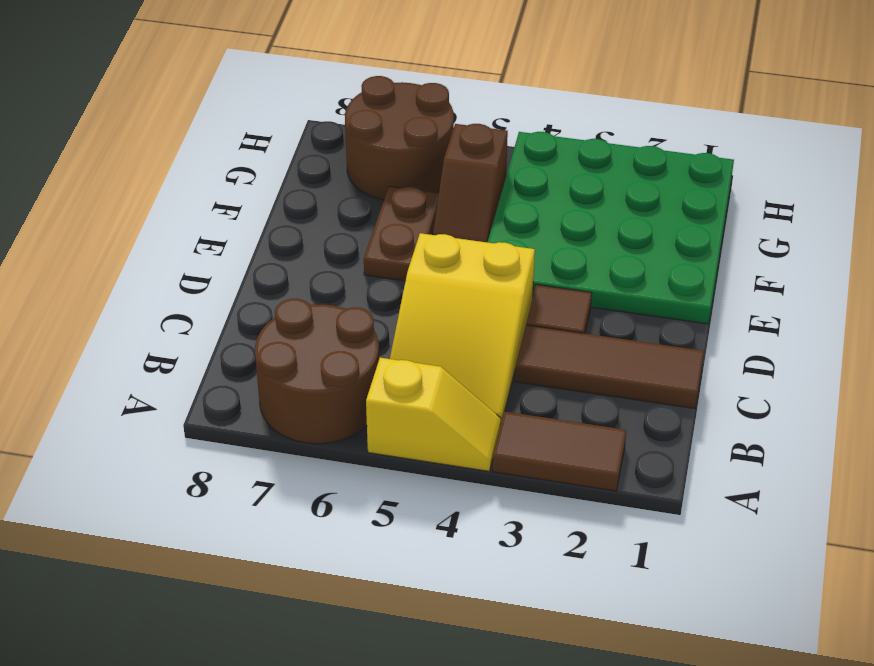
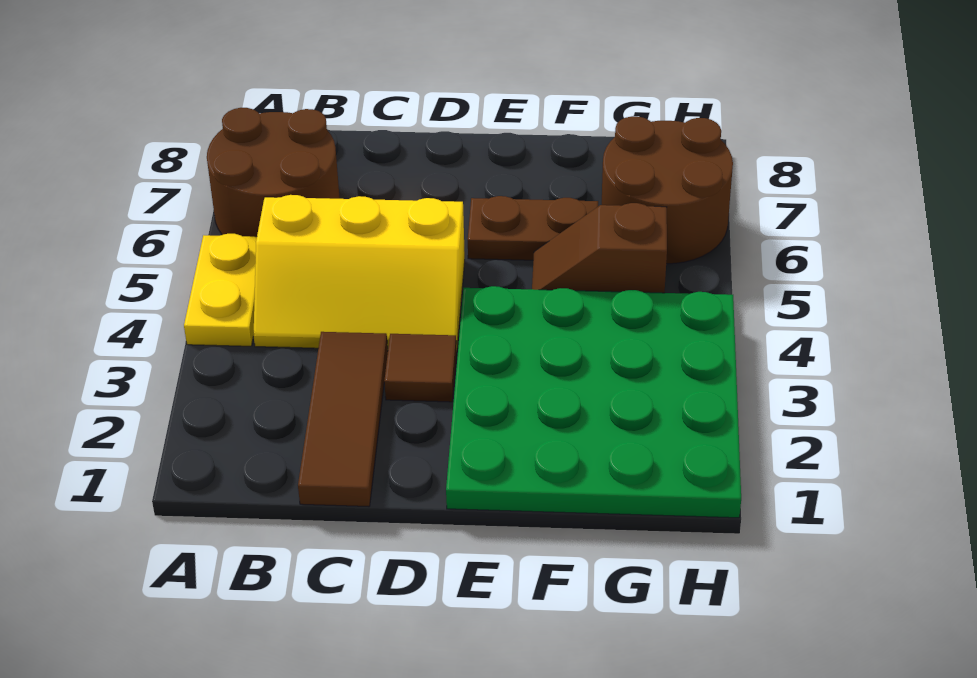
brown tile A2:A3 level 1 -> none
yellow slope A4:A5 level 1 top 5 -> yellow plate A4:A5 level 1
yellow slope B4:D5 level 1 top D -> yellow slope B4:D5 level 1 top 5

